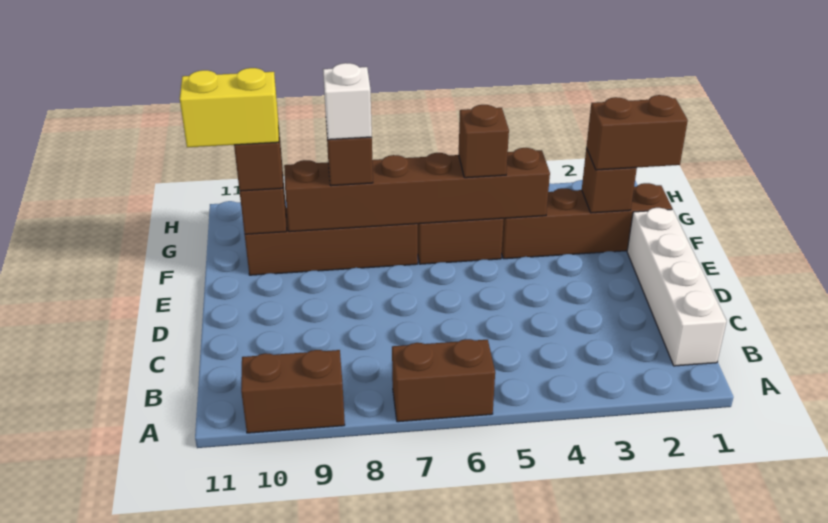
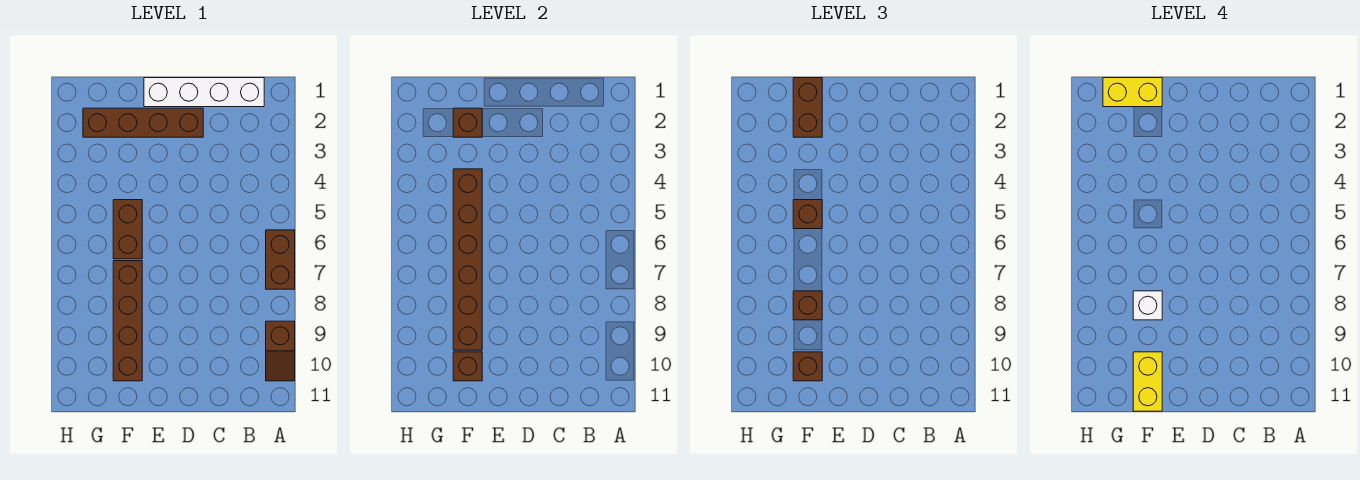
brown brick A9:A10 level 1 -> brown slope A9:A10 level 1 top 9
brown brick F1:F4 level 1 -> brown brick D2:G2 level 1
none -> yellow brick F1:G1 level 4

